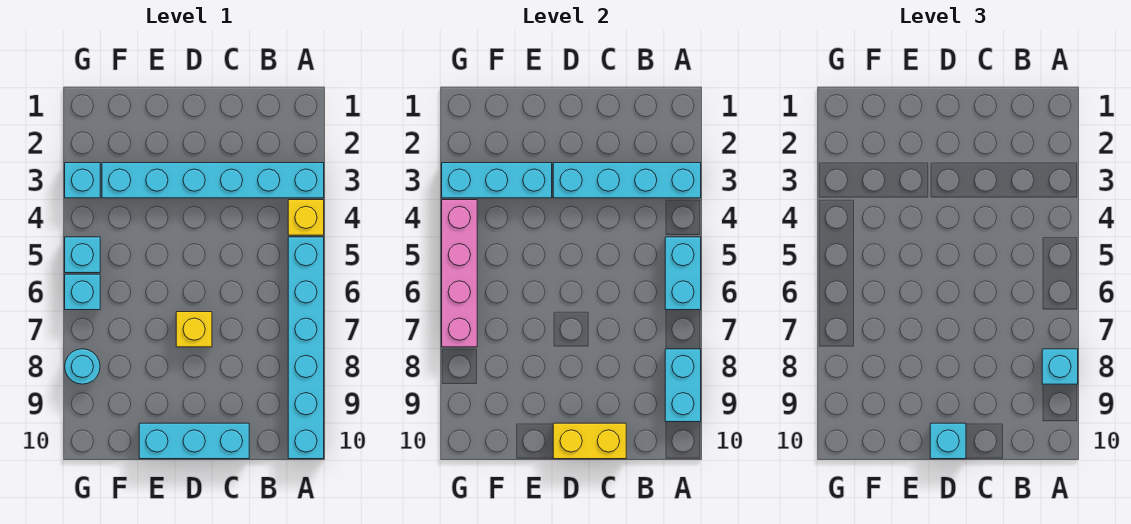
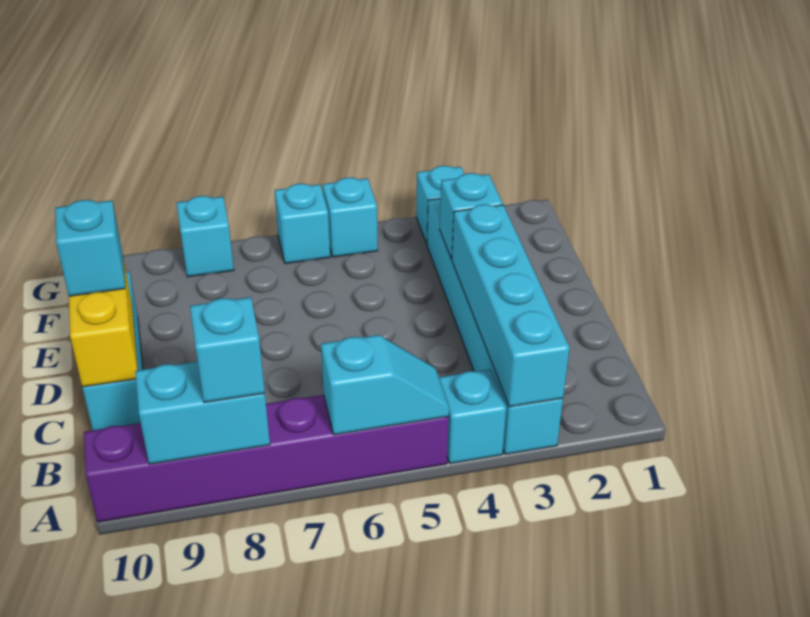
yellow brick A4 level 1 -> cyan brick A4 level 1
cyan brick A5:A10 level 1 -> purple brick A5:A10 level 1
cyan brick A5:A6 level 2 -> cyan slope A5:A6 level 2 top 6
yellow brick D7 level 1 -> none
cyan brick E3:G3 level 2 -> cyan brick E3 level 2
pink brick G4:G7 level 2 -> none
cyan round brick G8 level 1 -> cyan brick G8 level 1

